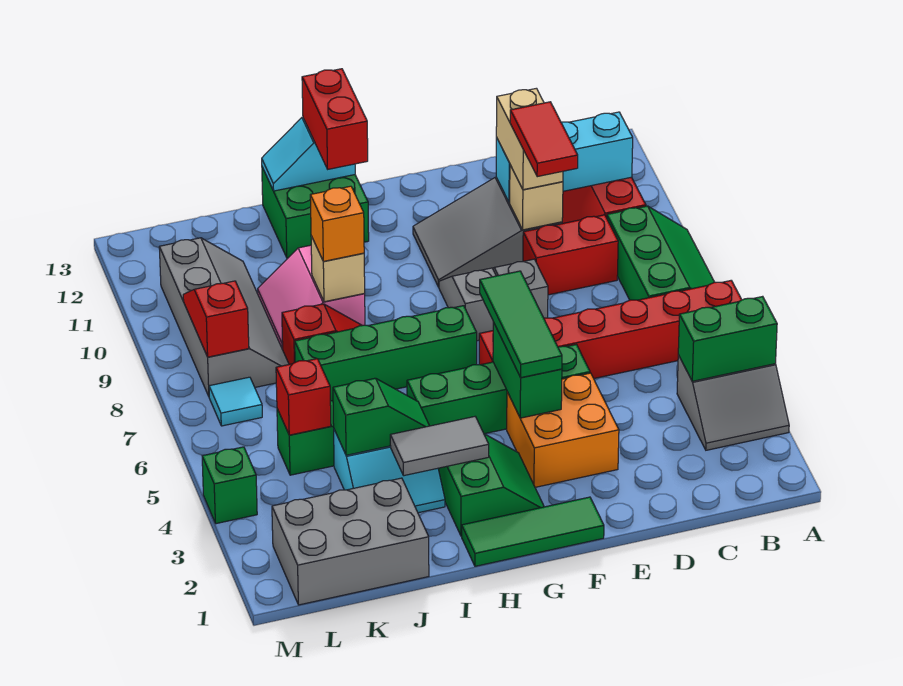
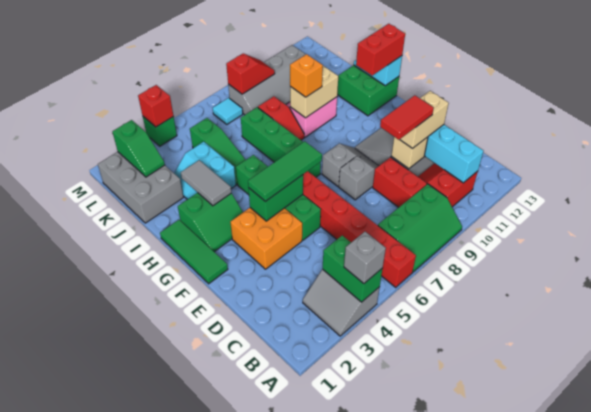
none -> grey brick A4 level 3
green slope I4:J4 level 2 top J -> green slope K2:L2 level 2 top L
tan brick I9 level 2 -> tan brick I9:I10 level 2
red brick K5 level 2 -> red brick M4 level 2

